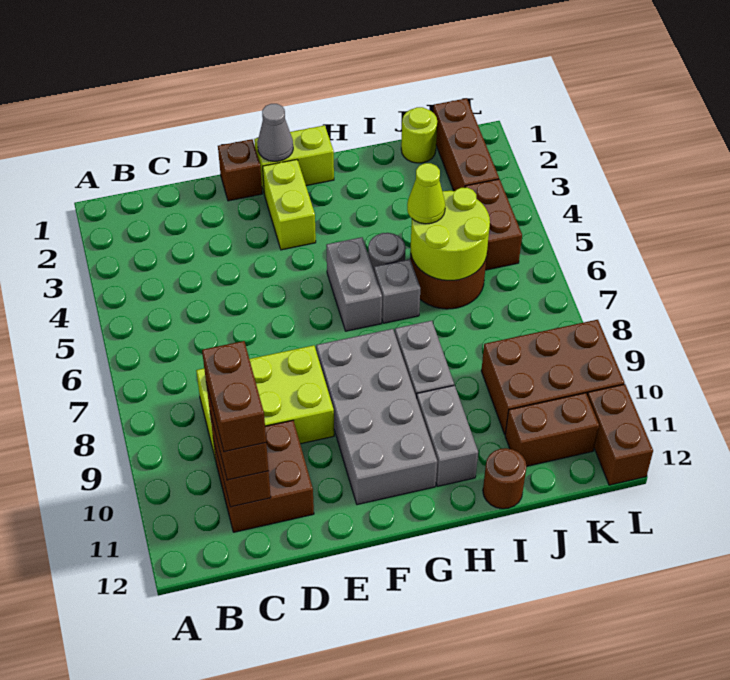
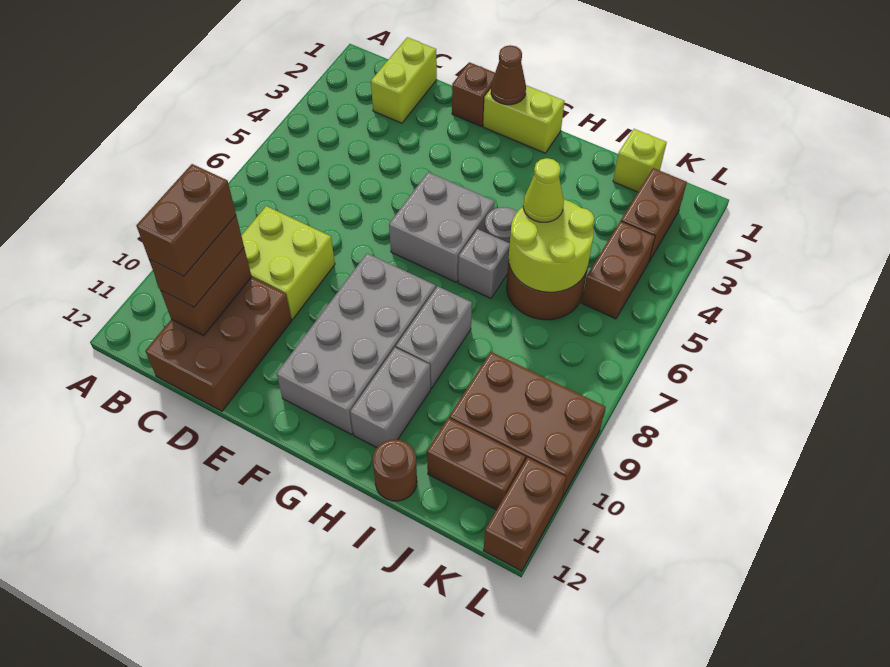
lime brick C8:E9 level 1 -> lime brick C8:D9 level 1
brown brick C10:D11 level 1 -> brown brick C10:D12 level 1
grey cone F1 level 2 -> brown cone F1 level 2
lime brick F2:F3 level 1 -> lime brick C1:C2 level 1
grey brick G5:G6 level 1 -> grey brick F5:G6 level 1
lime round brick J1 level 1 -> lime brick J1 level 1
brown brick K1:K3 level 1 -> brown brick K2:K3 level 1

